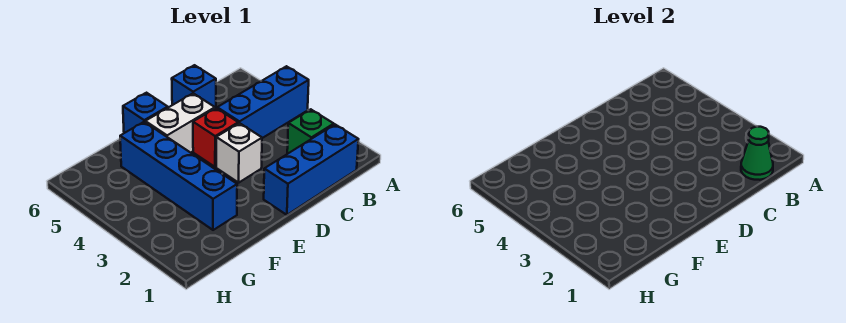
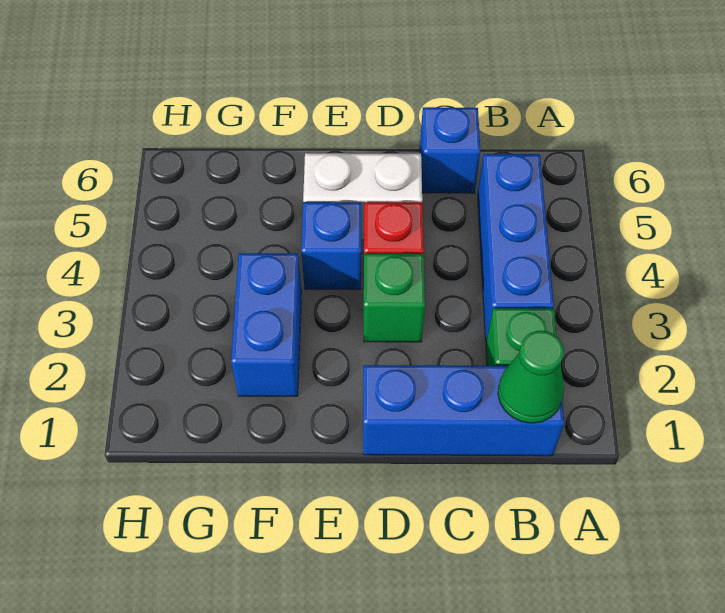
blue brick A4:C4 level 1 -> blue brick B3:B5 level 1
white brick D3 level 1 -> green brick D3 level 1
blue brick E6 level 1 -> blue brick E4 level 1
blue brick F2:F5 level 1 -> blue brick F2:F3 level 1

